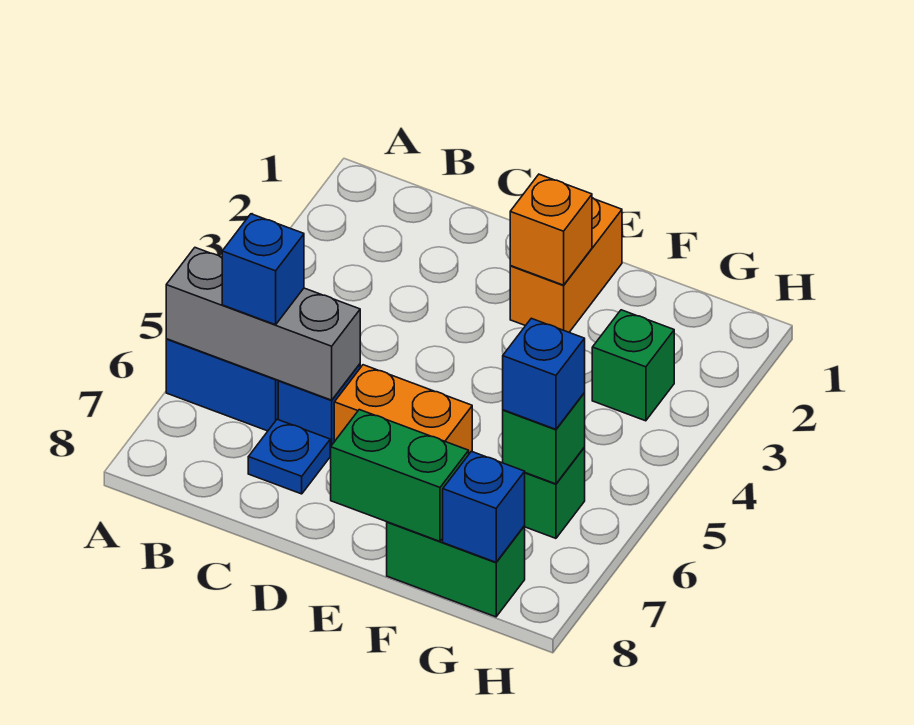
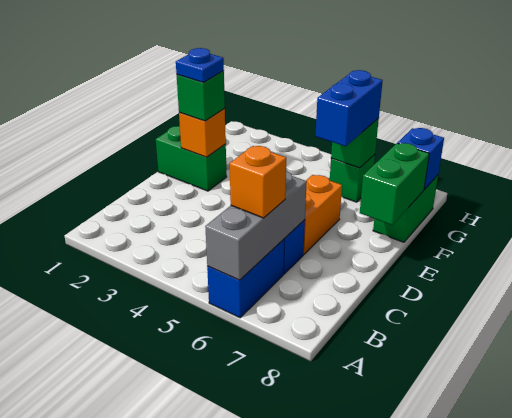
blue brick B6 level 3 -> orange brick B6 level 3
blue plate C7 level 1 -> blue plate E2 level 4
orange brick E1:E2 level 1 -> green brick E1:E2 level 1
green brick G3 level 1 -> green brick E2 level 3
blue brick G6 level 3 -> blue brick F6:G6 level 3

